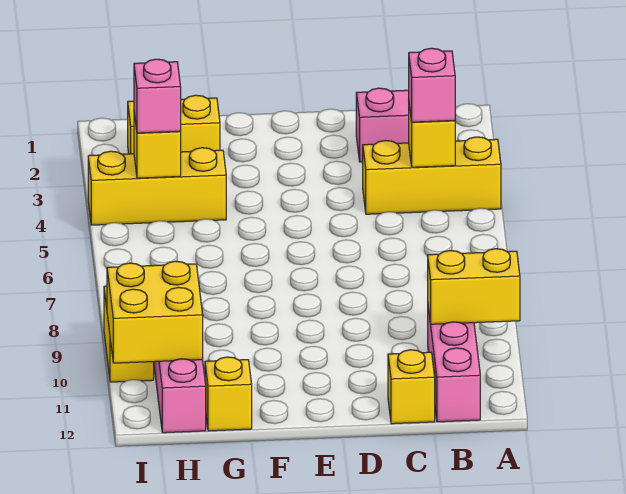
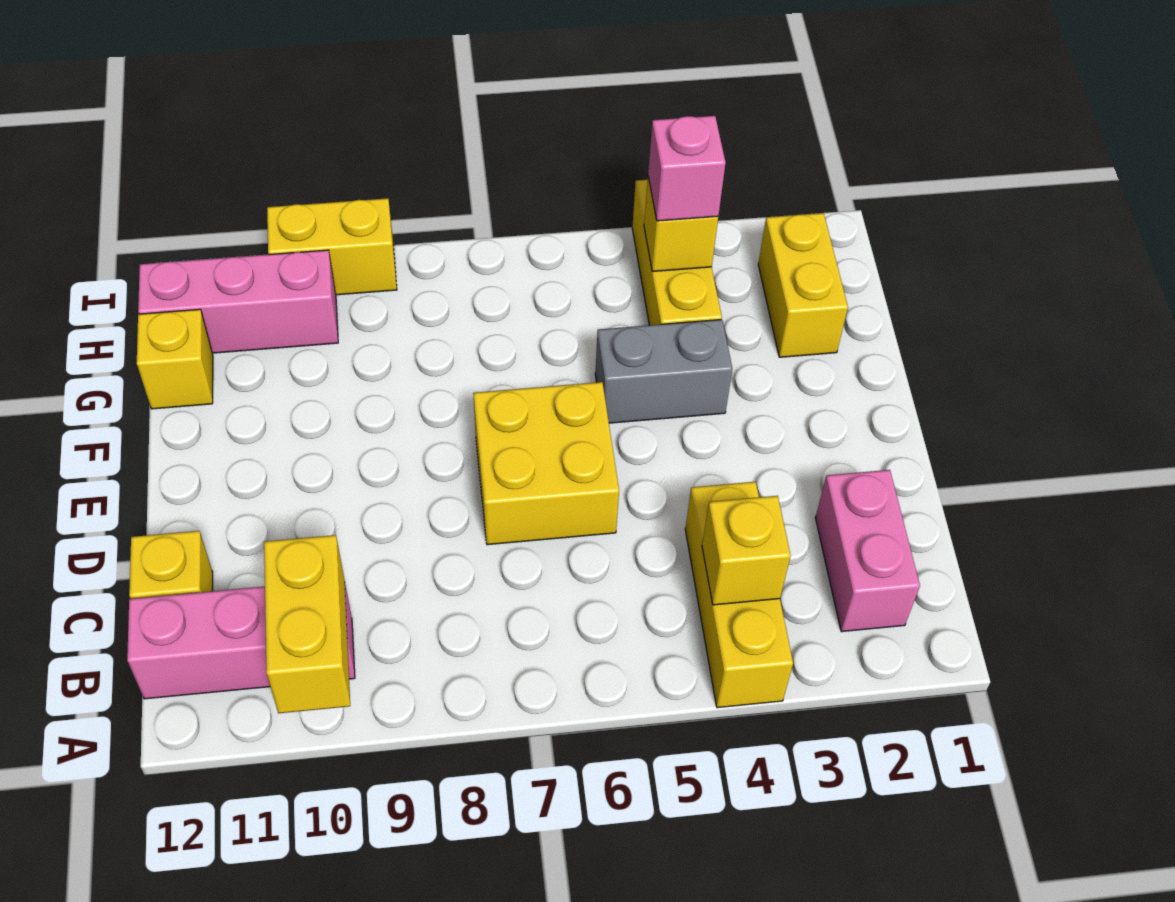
pink brick B4 level 3 -> none
none -> grey brick F4:F5 level 1
yellow brick H10:I11 level 2 -> yellow brick D6:E7 level 1

